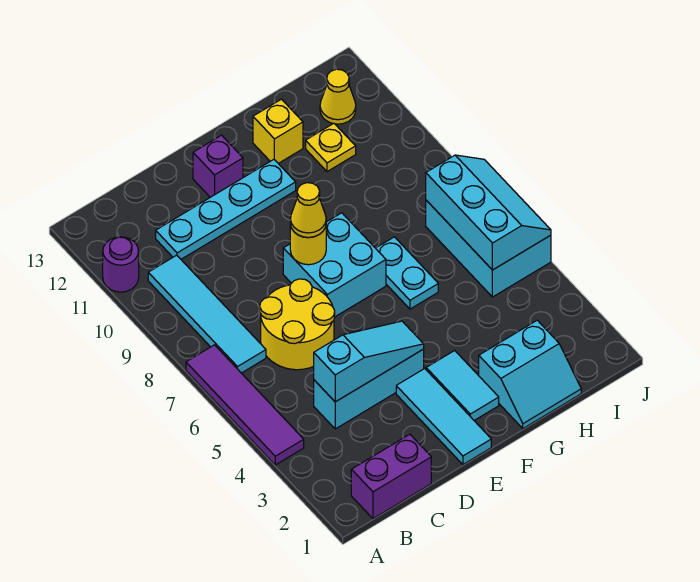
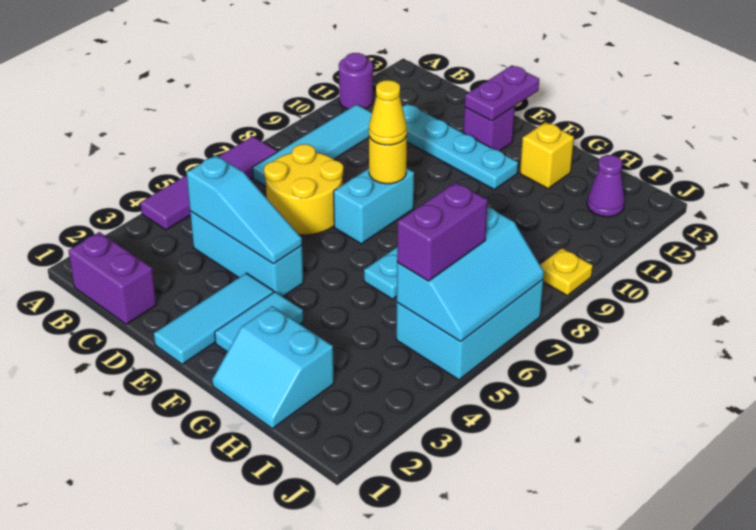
cyan brick E7:F8 level 1 -> cyan brick E7:E8 level 1
none -> purple plate E12:E13 level 2
yellow plate H11 level 1 -> yellow plate J9 level 1
none -> purple brick I5:I6 level 3
yellow cone I12 level 1 -> purple cone I12 level 1

